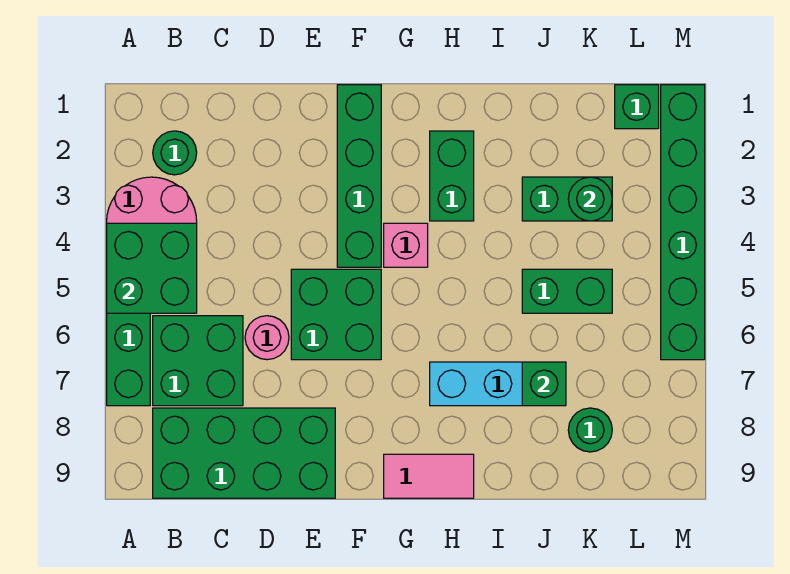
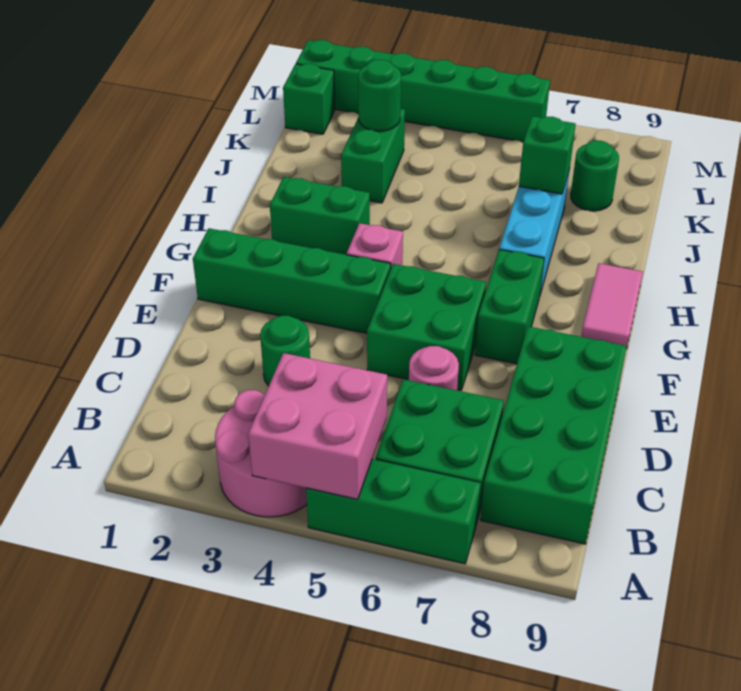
green brick A4:B5 level 2 -> pink brick A4:B5 level 2
green round brick B2 level 1 -> green round brick D3 level 1
green brick J5:K5 level 1 -> green brick F7:G7 level 1

